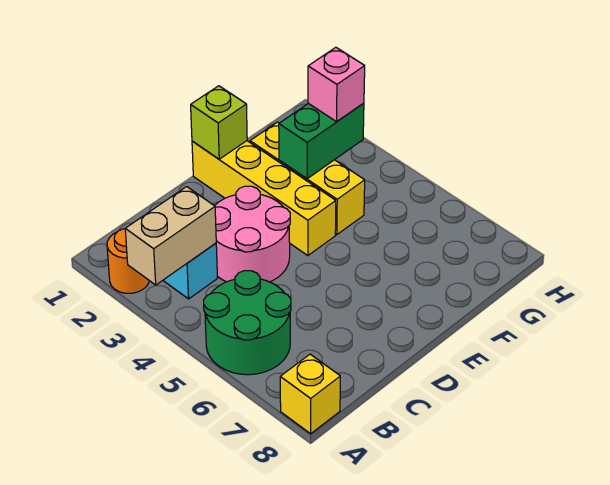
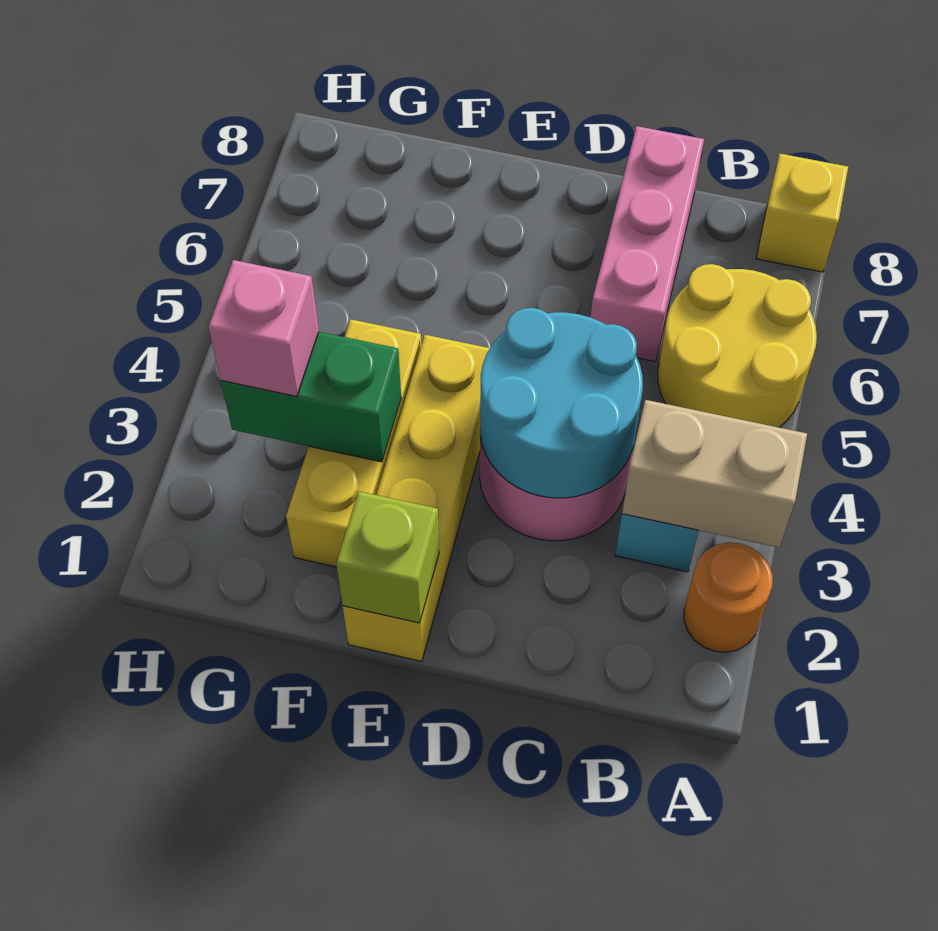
green round brick A5:B6 level 1 -> yellow round brick A5:B6 level 1
none -> cyan round brick C3:D4 level 2
none -> pink brick C6:C8 level 1

